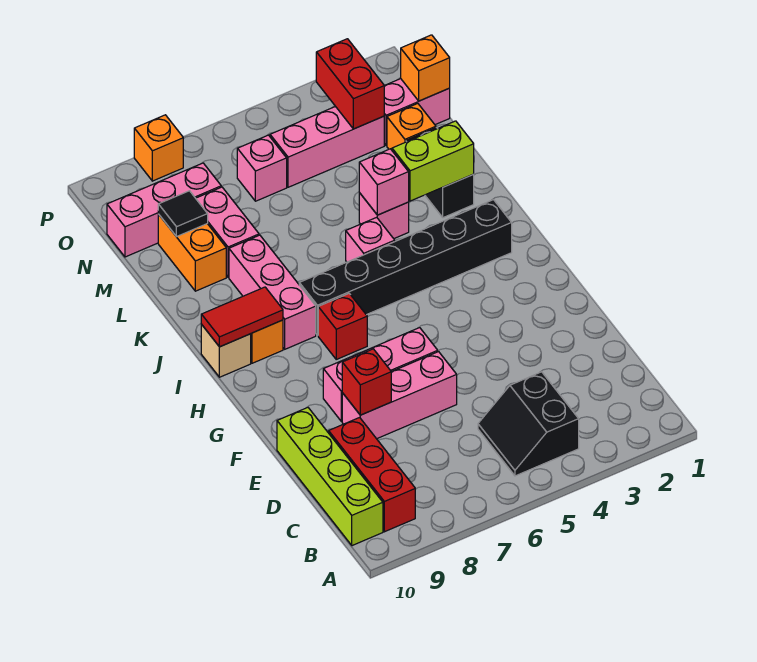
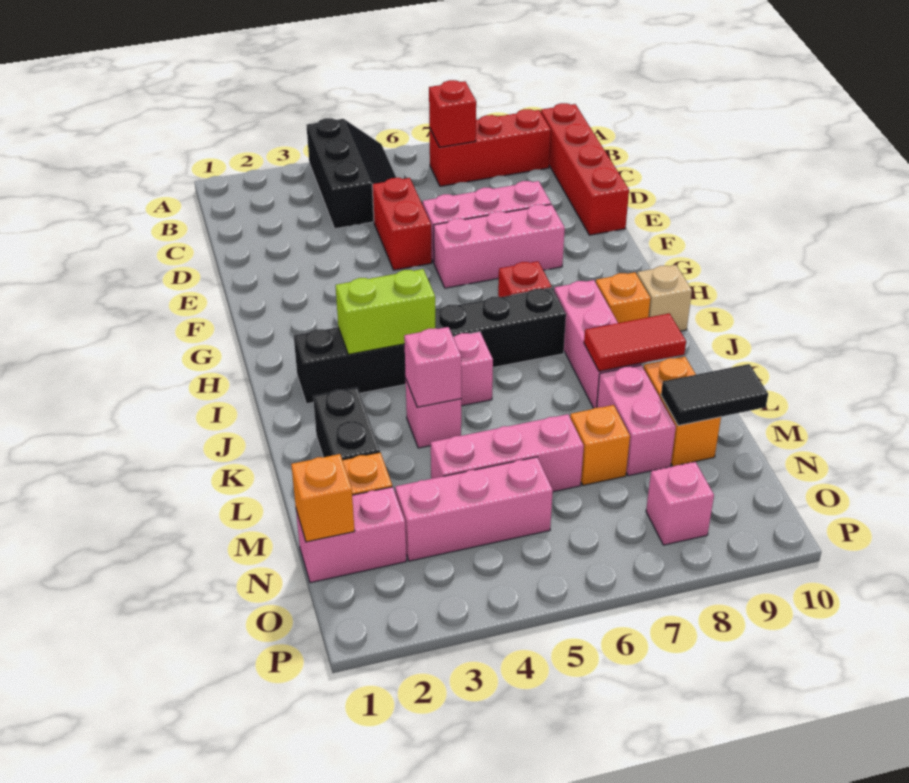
black slope B4:C5 level 1 top 4 -> black slope A4:C5 level 1 top 4
red brick B9:D9 level 1 -> red brick B7:B9 level 1
lime brick B10:E10 level 1 -> red brick B10:E10 level 1
red brick E8 level 2 -> red brick B7 level 2
red tile I9:I10 level 2 -> red tile K8:K9 level 2
lime brick K2:K3 level 2 -> lime brick I3:I4 level 2
black tile M9 level 2 -> black tile M9:M10 level 2
red brick N3:O3 level 2 -> red brick D5:E5 level 1
pink brick N6 level 1 -> pink brick O8 level 1
pink brick N8:N10 level 1 -> pink brick M4:M6 level 1
orange brick P8 level 1 -> orange brick M7 level 1

